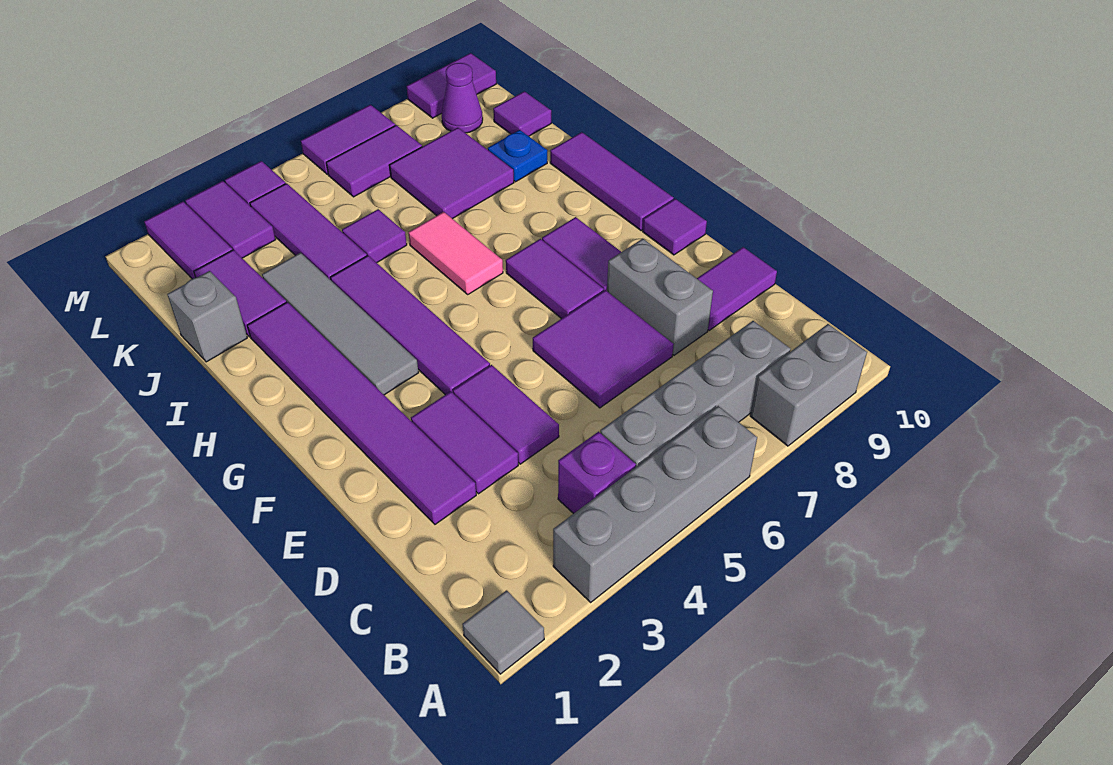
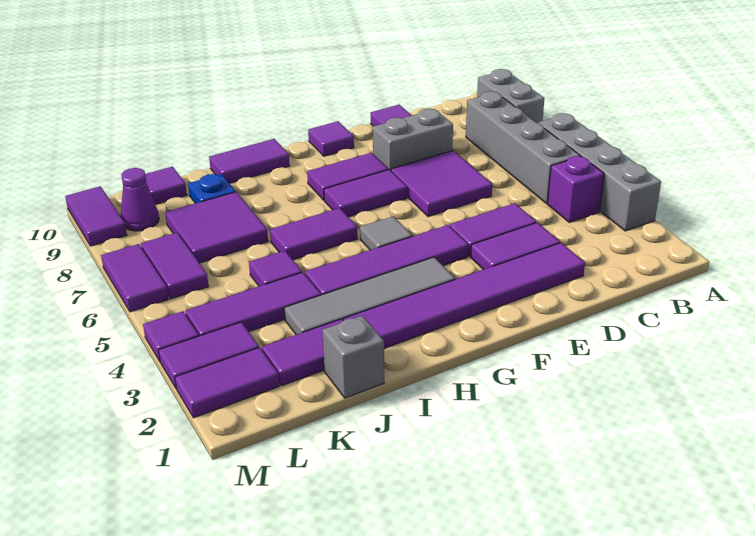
grey tile A1 level 1 -> grey tile G5 level 1
purple tile G10:I10 level 1 -> purple tile H10:I10 level 1
pink tile H6:I6 level 1 -> purple tile H6:I6 level 1

